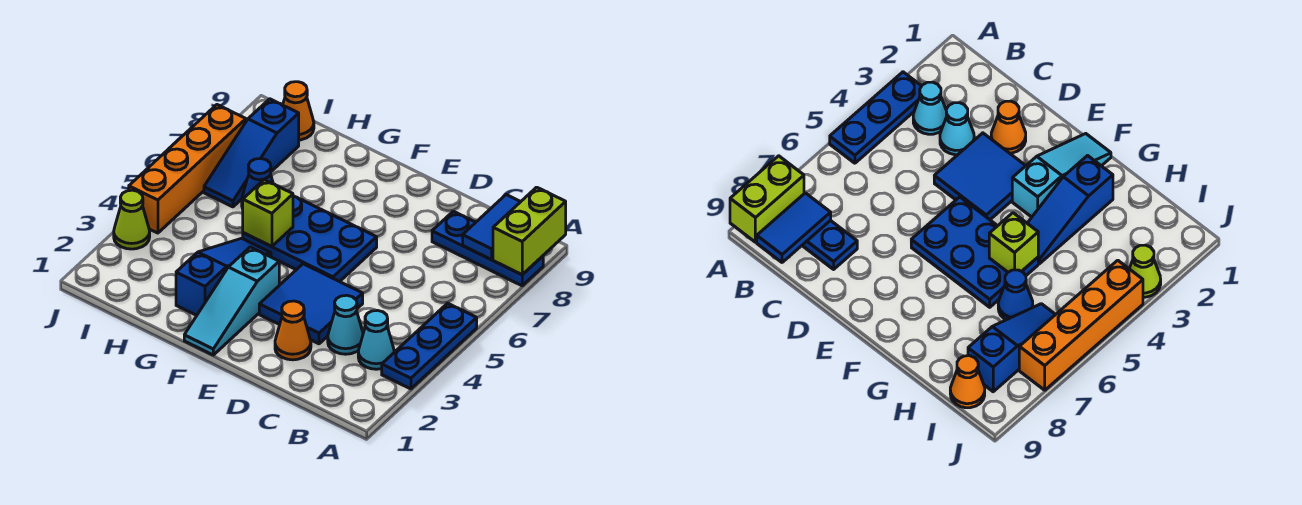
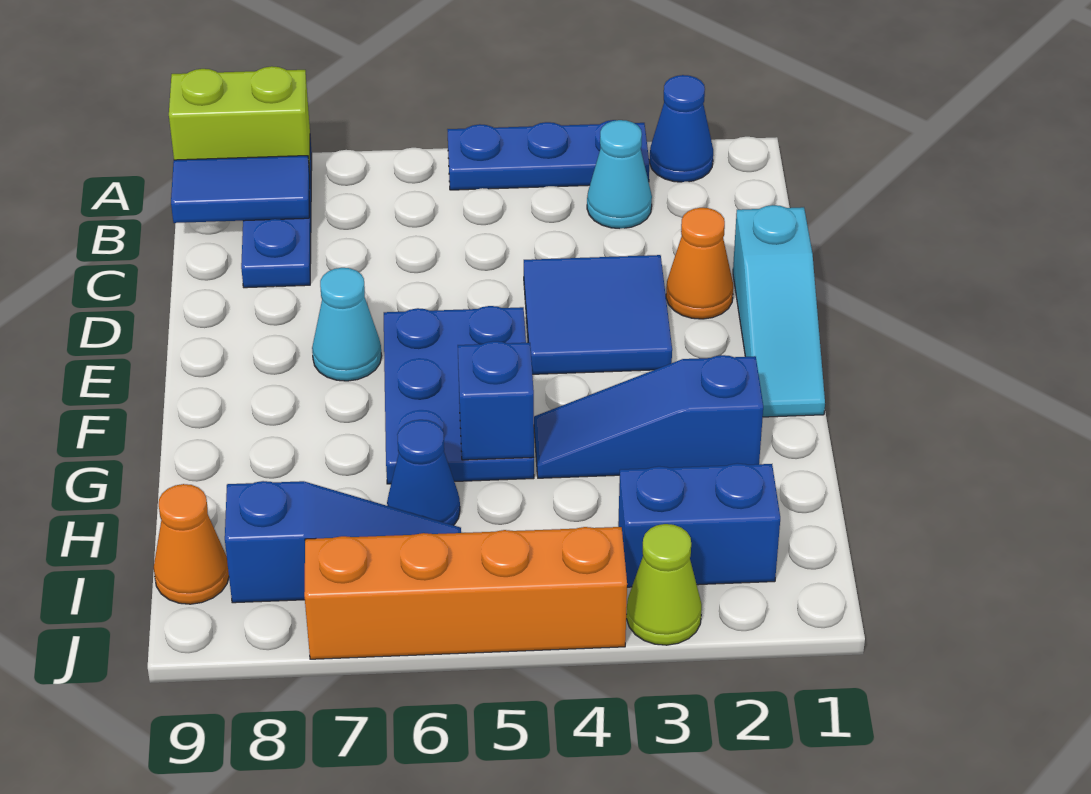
none -> blue cone A2 level 1
cyan cone C3 level 1 -> cyan cone E7 level 1
cyan slope F1:F3 level 1 top 3 -> cyan slope D1:F1 level 1 top D
lime brick G5 level 2 -> blue brick G5 level 2
none -> blue brick I2:I3 level 1

